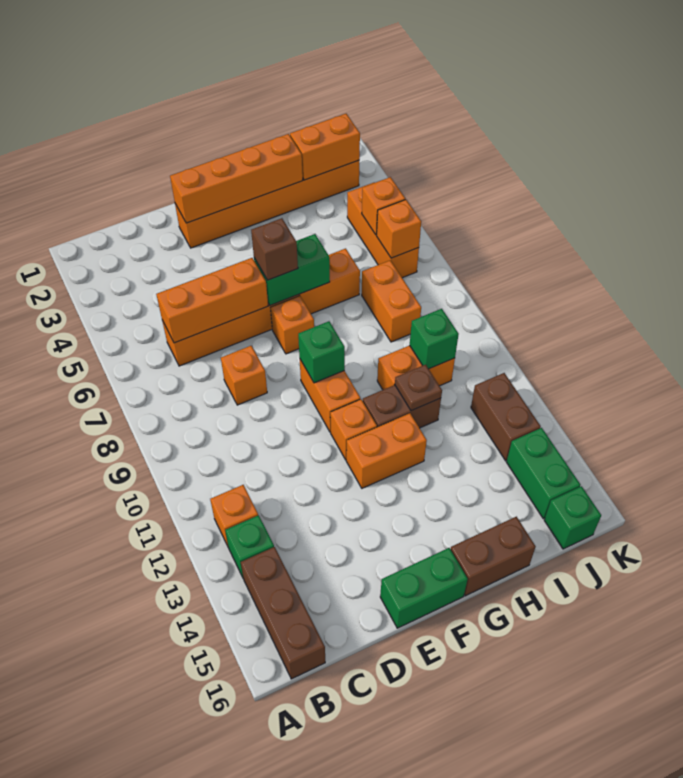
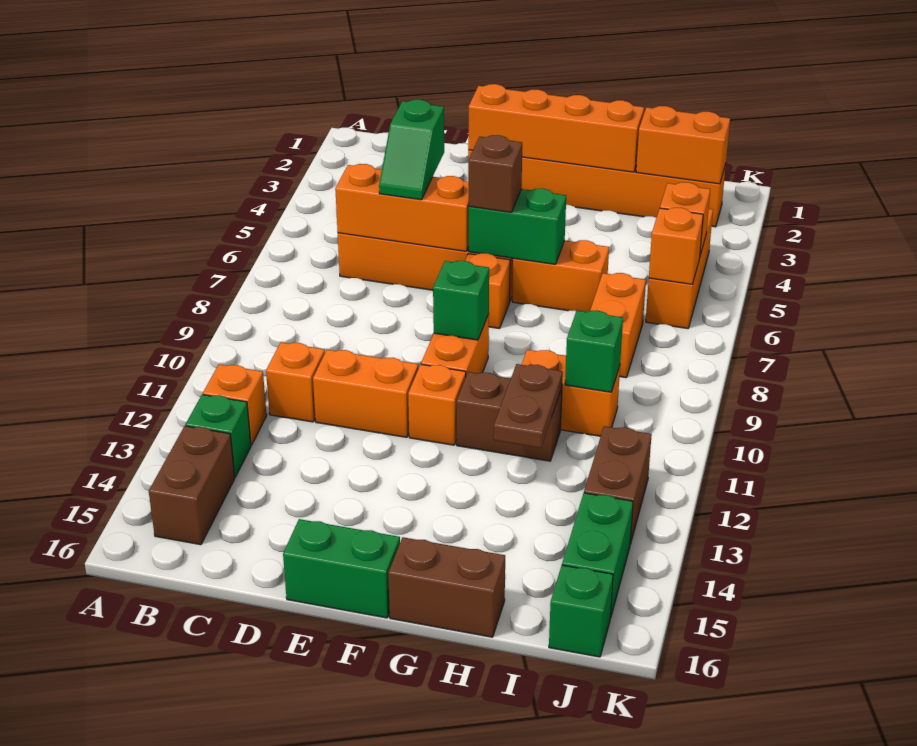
brown brick B14:B16 level 1 -> brown brick B14:B15 level 1
none -> green slope D5:D6 level 3 top 5
orange brick D8 level 1 -> orange brick C11 level 1
orange brick F12:G12 level 1 -> orange brick D11:E11 level 1
brown plate H11 level 2 -> brown plate H11:H12 level 2

